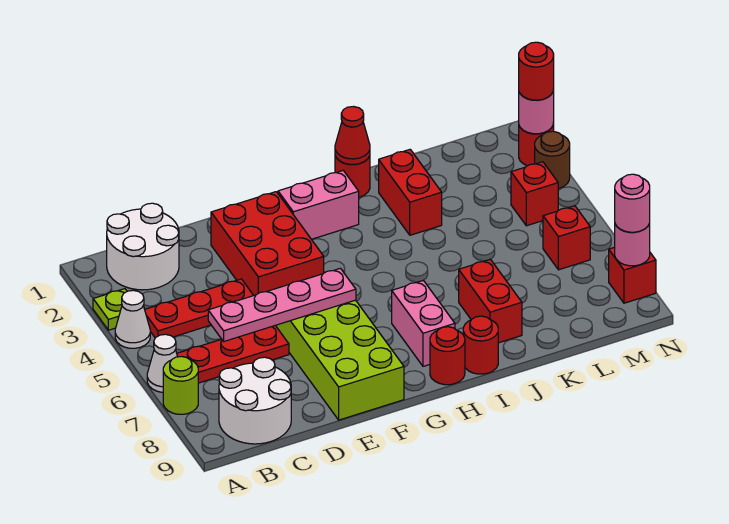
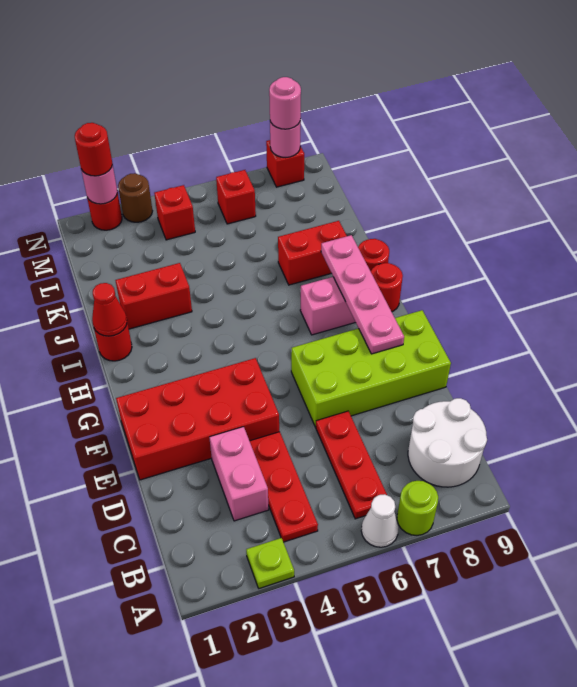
white cone A4 level 1 -> none
white round brick B1:C2 level 1 -> none
pink plate C6:F6 level 2 -> pink plate F8:I8 level 2
red brick E2:F4 level 1 -> red brick E1:F4 level 1
pink brick G2:H2 level 1 -> pink brick C3:D3 level 1

